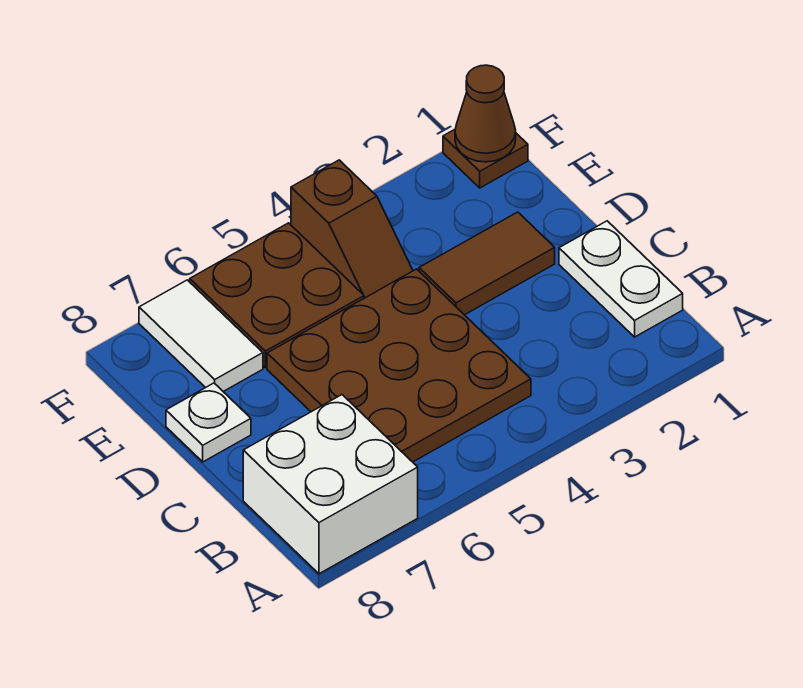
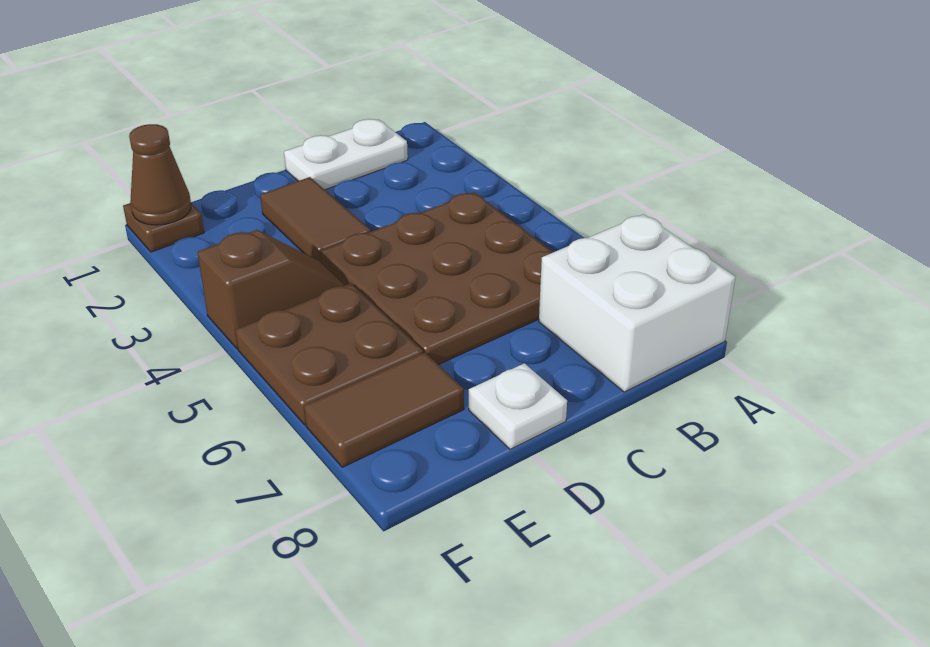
white tile E7:F7 level 1 -> brown tile E7:F7 level 1

